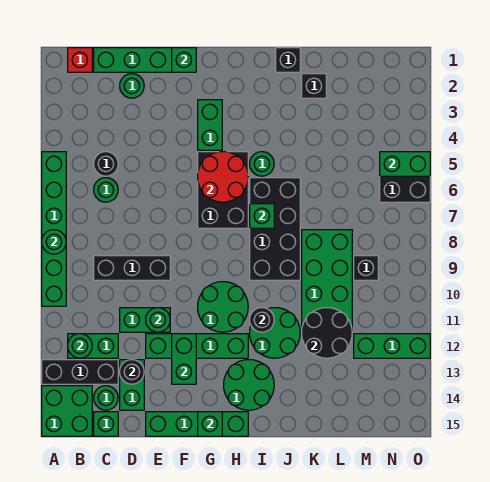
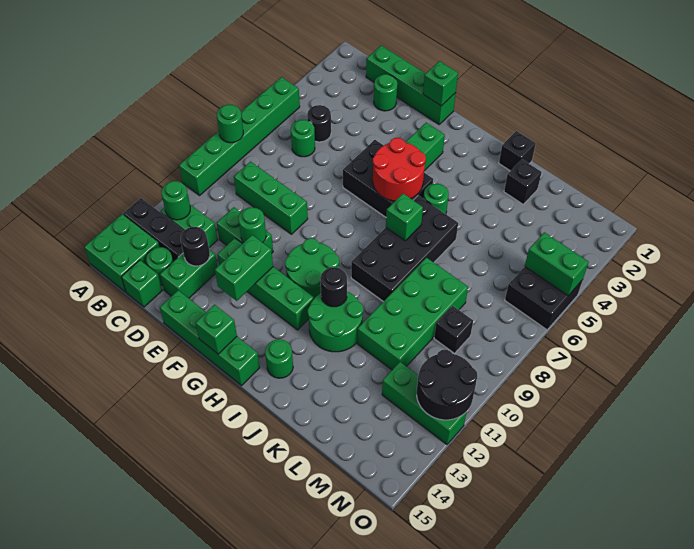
red brick B1 level 1 -> none
black brick C9:E9 level 1 -> green brick C9:E9 level 1
black brick G5:H7 level 1 -> black brick F5:H6 level 1
green round brick H13:I14 level 1 -> green round brick I14 level 1
black round brick K11:L12 level 2 -> black round brick N11:O12 level 2

